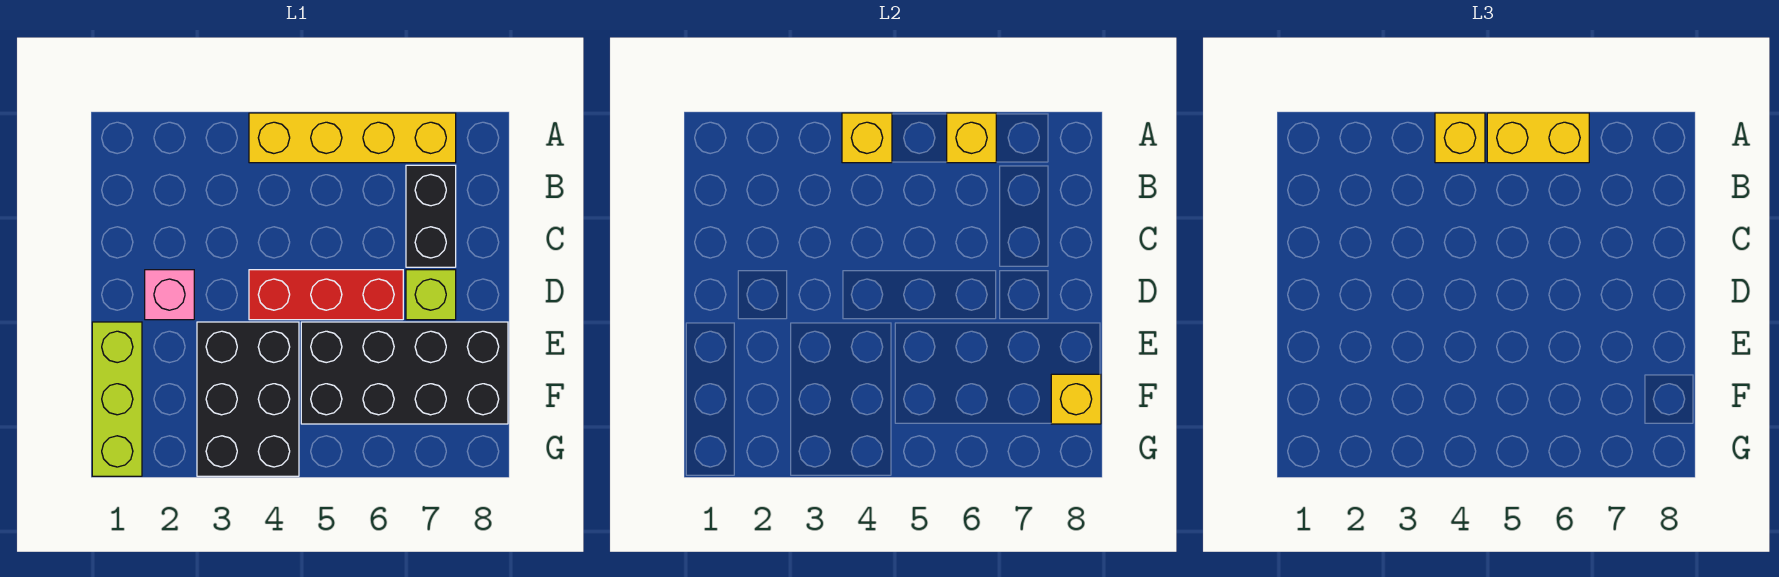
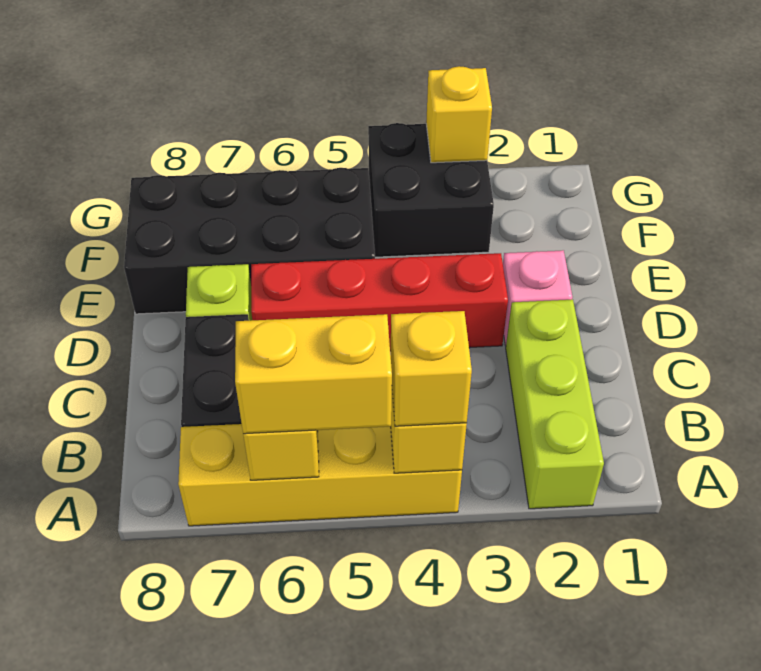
red brick D4:D6 level 1 -> red brick D3:D6 level 1
lime brick E1:G1 level 1 -> lime brick A2:C2 level 1
black brick E3:G4 level 1 -> black brick F3:G4 level 1
yellow brick F8 level 2 -> yellow brick G3 level 2

